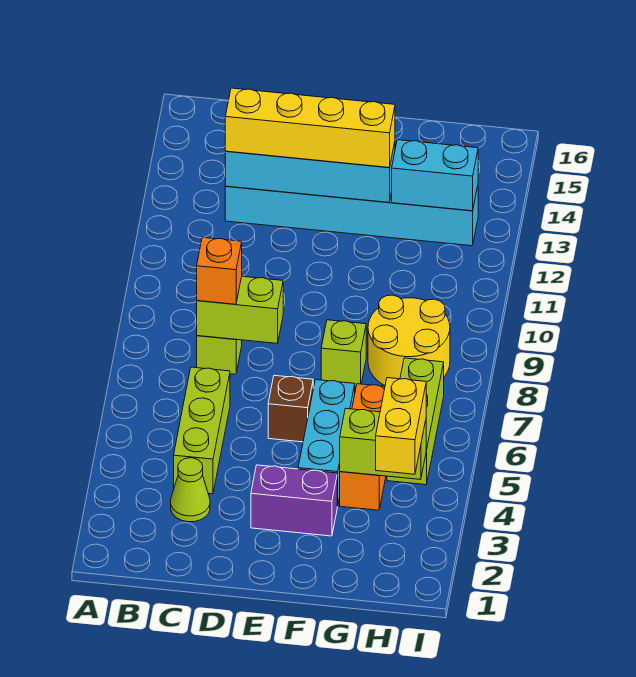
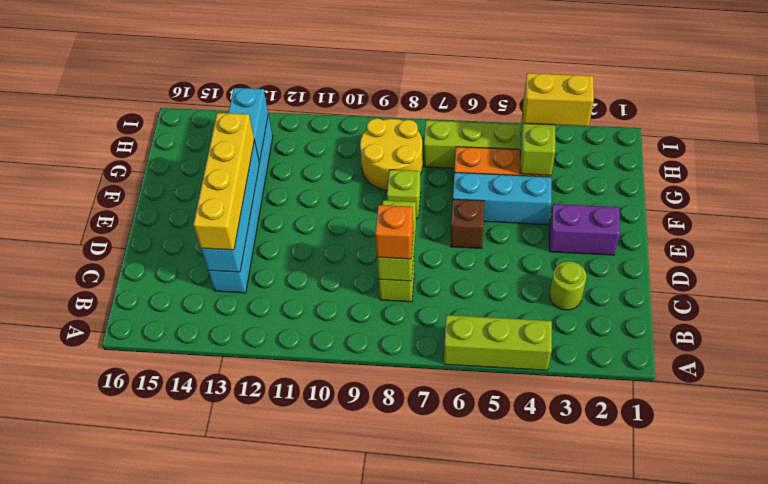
lime cone C3 level 1 -> lime round brick C3 level 1
lime brick C4:C6 level 1 -> lime brick A4:A6 level 1
purple brick E3:F3 level 1 -> purple brick E2:E3 level 1

